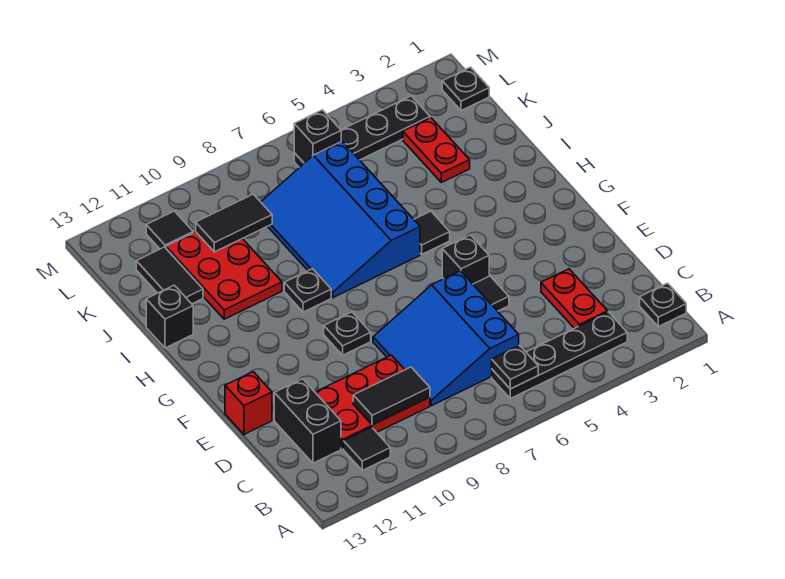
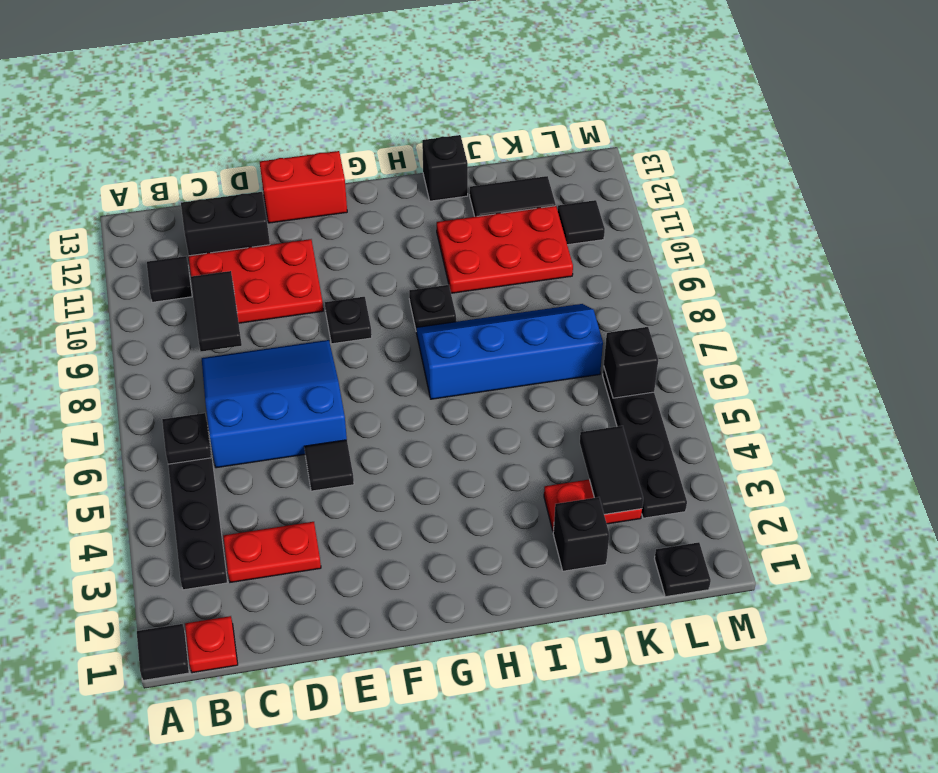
black plate B1 level 1 -> red plate B1 level 1
red plate C9:D11 level 1 -> red plate C10:E11 level 1
red brick E13 level 1 -> red brick E13:F13 level 1
black brick F5 level 1 -> black brick J2 level 1
black tile H5 level 1 -> black tile A1 level 1
blue slope H6:K8 level 1 top 6 -> blue slope H7:K8 level 1 top 7
black tile K9:K10 level 2 -> black tile K3:K4 level 2

